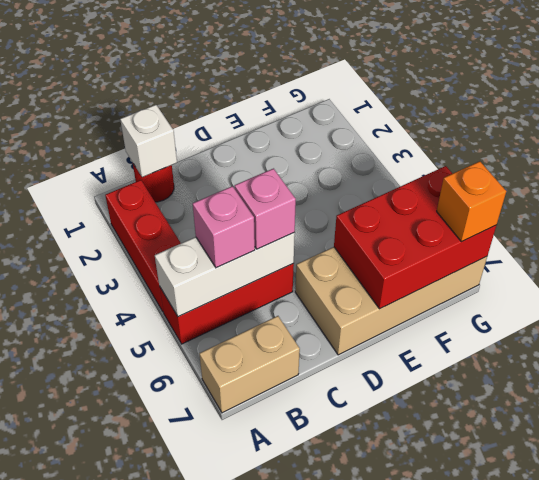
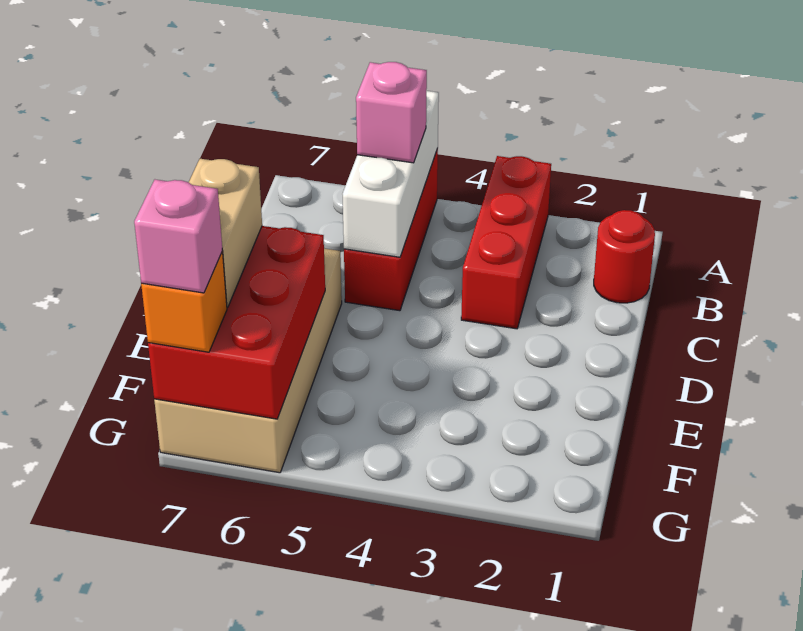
red brick A2:A4 level 1 -> red brick A3:C3 level 1
tan brick A7:B7 level 1 -> tan brick E7:F7 level 3
white brick B1 level 2 -> none
pink brick C5 level 3 -> pink brick G7 level 4

